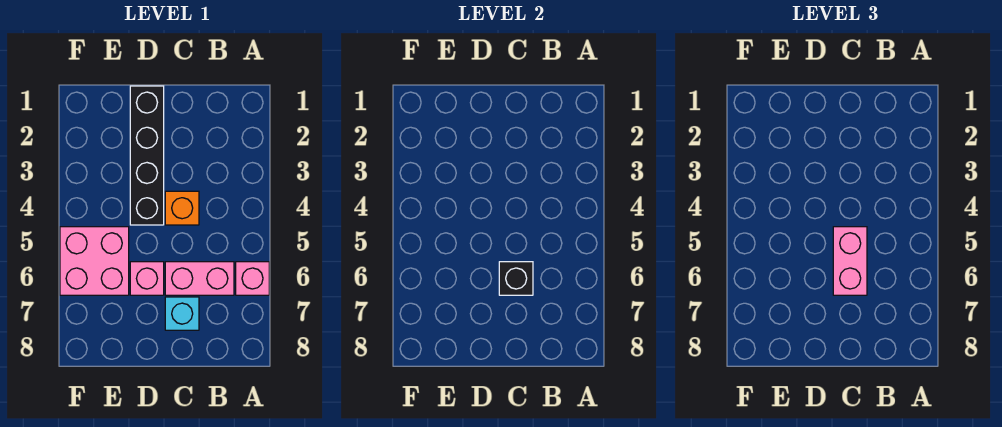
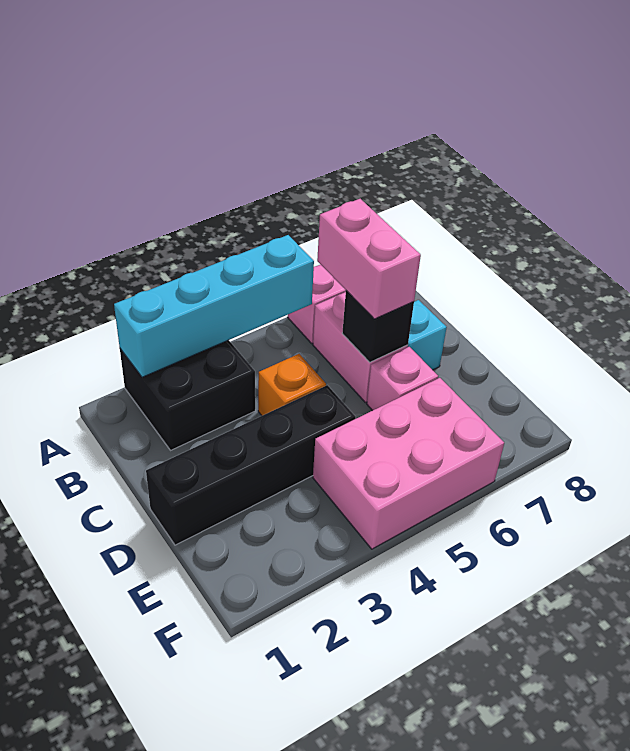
none -> black brick A2:B3 level 1
none -> cyan brick A2:A5 level 2
pink brick C5:C6 level 3 -> pink brick B6:C6 level 3
pink brick E5:F6 level 1 -> pink brick E4:F6 level 1

